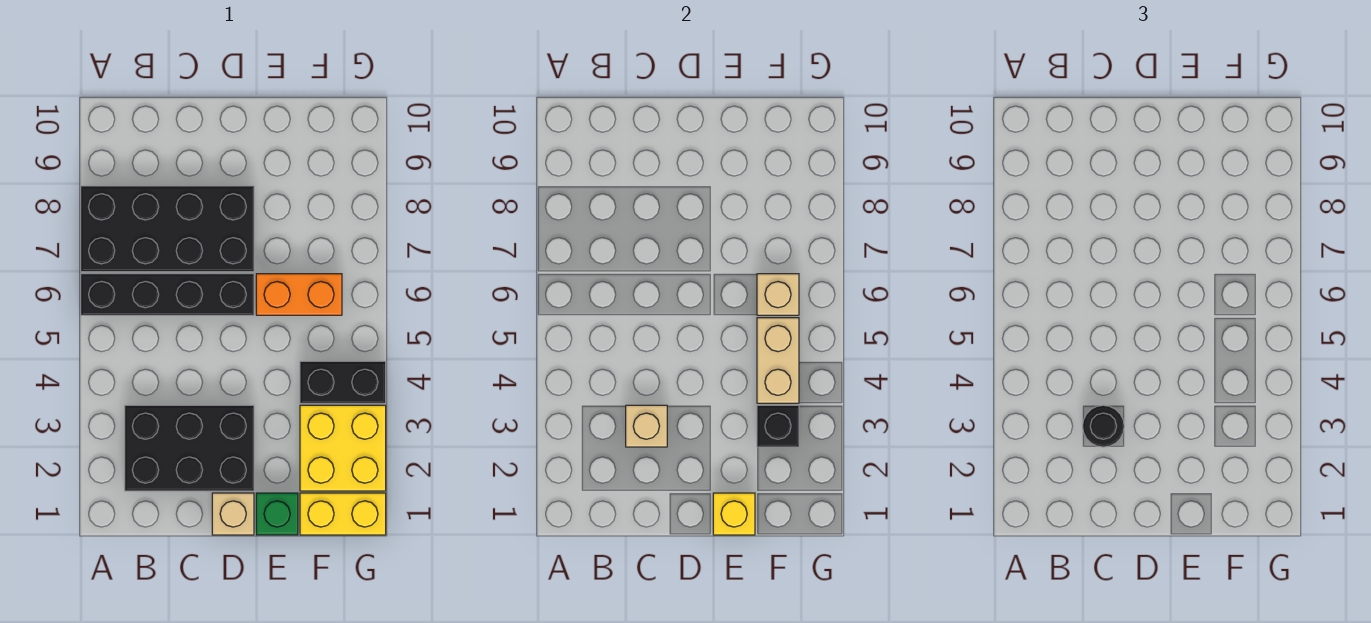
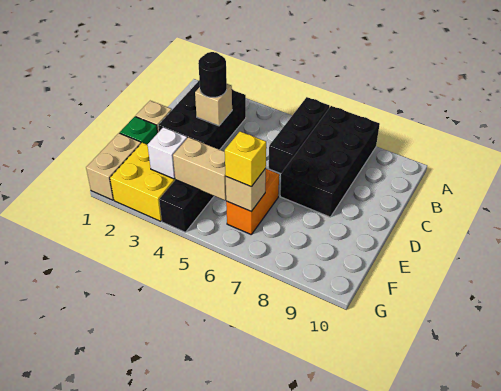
black brick A6:D6 level 1 -> black brick A6:C6 level 1
yellow brick E1 level 2 -> yellow brick F6 level 3
yellow brick F1:G1 level 1 -> tan brick F1:G1 level 1
black brick F3 level 2 -> white brick F3 level 2

